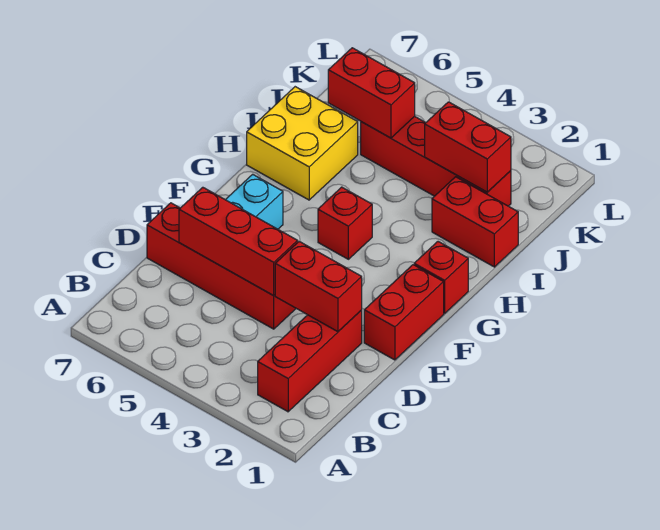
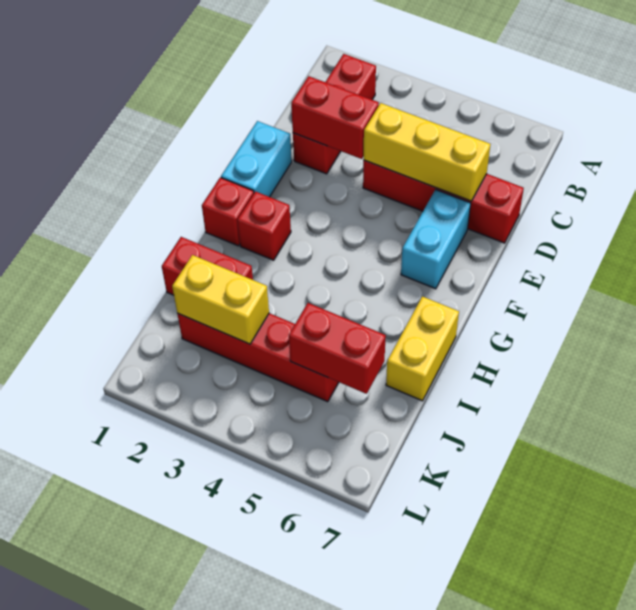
red brick D4:D6 level 2 -> yellow brick D4:D6 level 2
red brick E1:F1 level 1 -> cyan brick E1:F1 level 1
red brick G4 level 1 -> red brick G2 level 1
yellow brick H6:I7 level 1 -> yellow brick H7:I7 level 1
red brick J2:J3 level 2 -> yellow brick J2:J3 level 2

